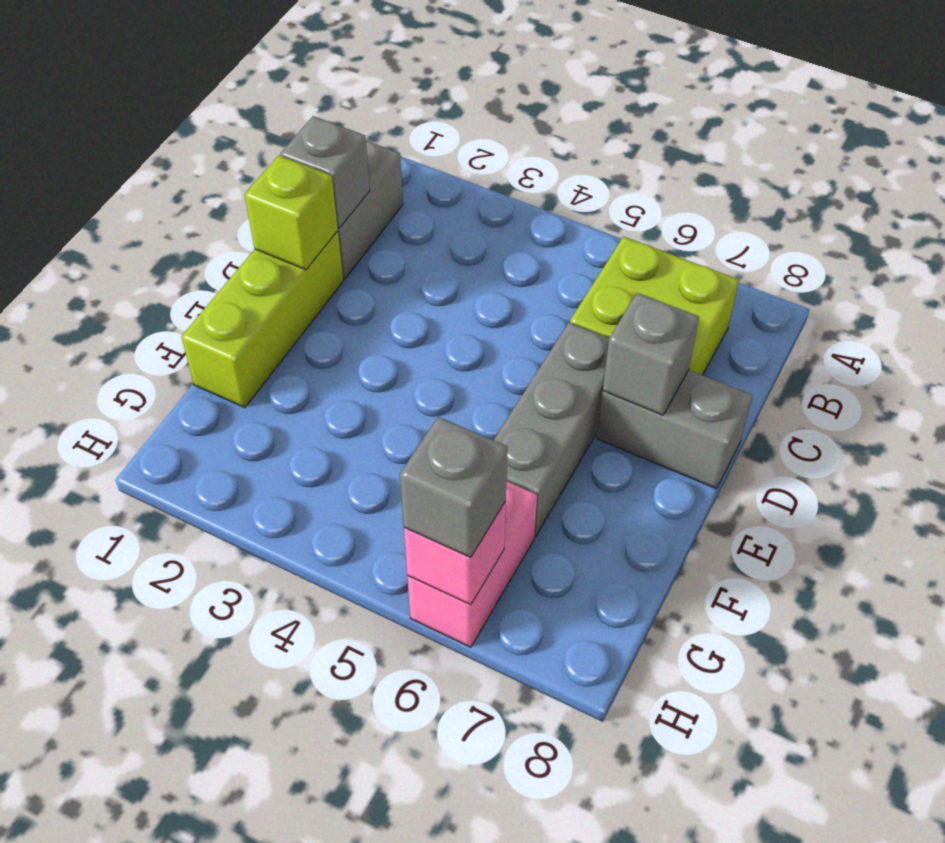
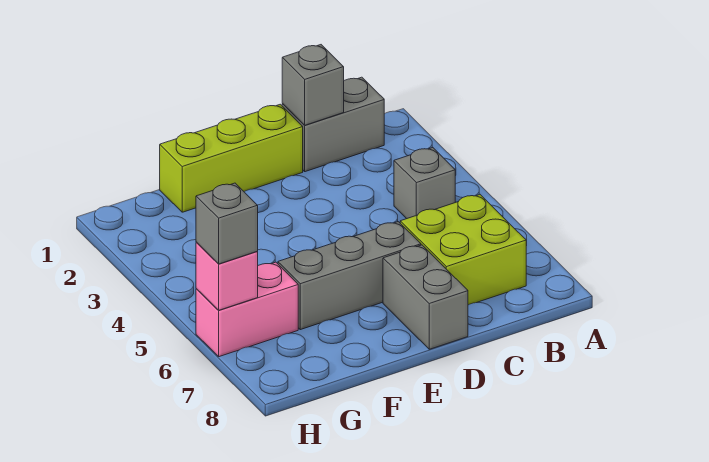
lime brick D1 level 2 -> none
grey brick D7 level 2 -> grey brick B4 level 1

